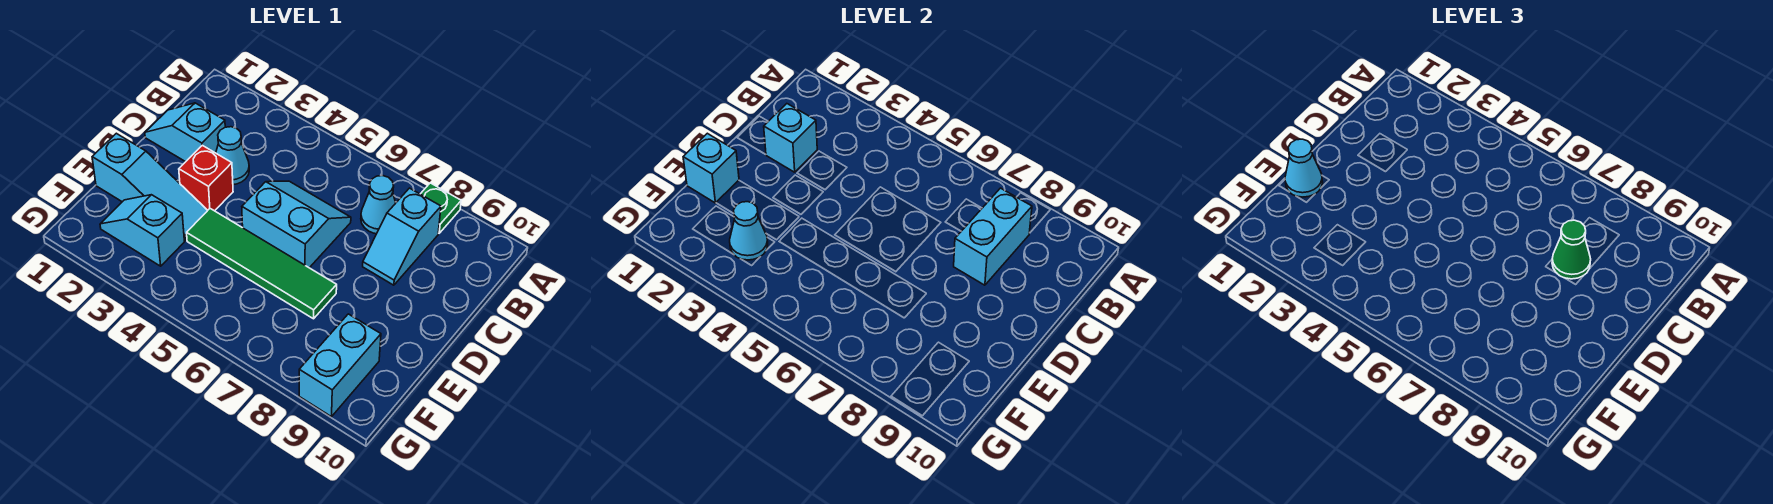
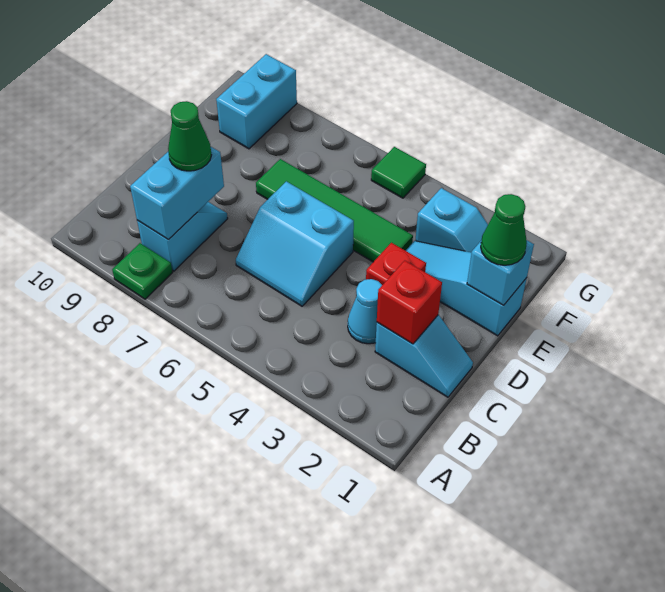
cyan cone B7 level 1 -> none
cyan brick C2 level 2 -> red brick C2 level 2
cyan cone E1 level 3 -> green cone E1 level 3
cyan cone F3 level 2 -> none
none -> green tile G5 level 1

